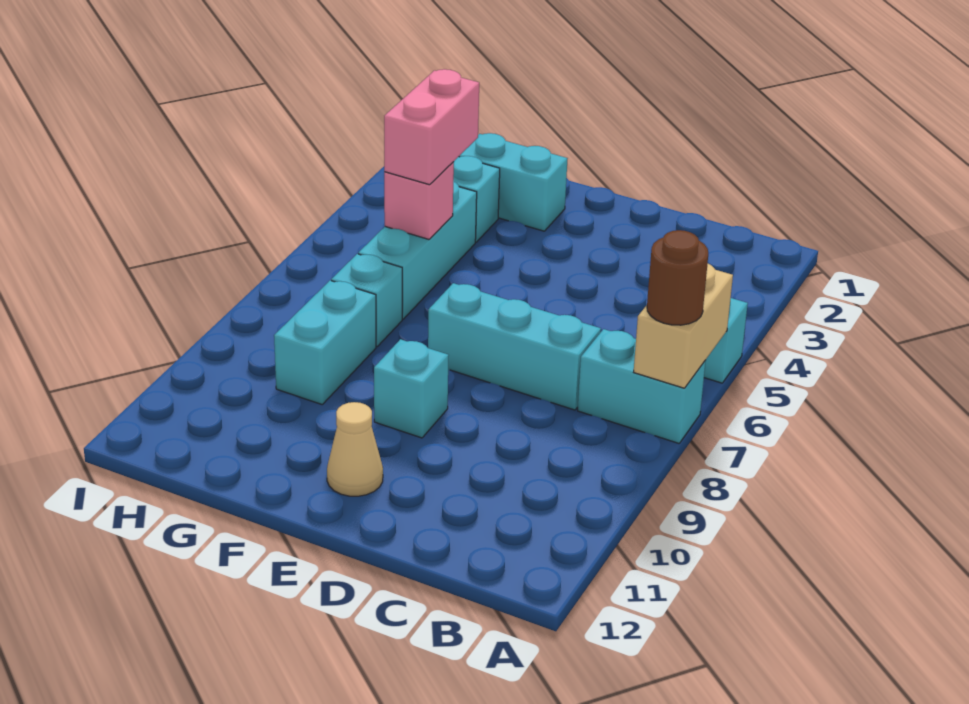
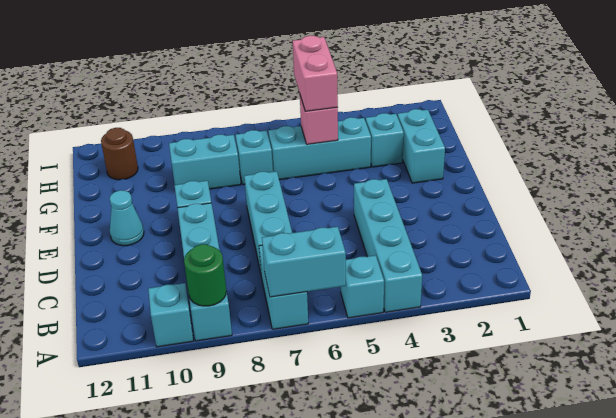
none -> cyan brick A4:D4 level 1
tan brick A6:A7 level 2 -> cyan brick A6:A7 level 2
brown round brick A7 level 3 -> brown round brick H11 level 1
none -> cyan brick A9:D9 level 1
none -> green round brick A9 level 2
none -> cyan brick A10 level 1
tan cone E11 level 1 -> cyan cone E11 level 1
pink brick G4:G5 level 3 -> pink brick G5:H5 level 3

